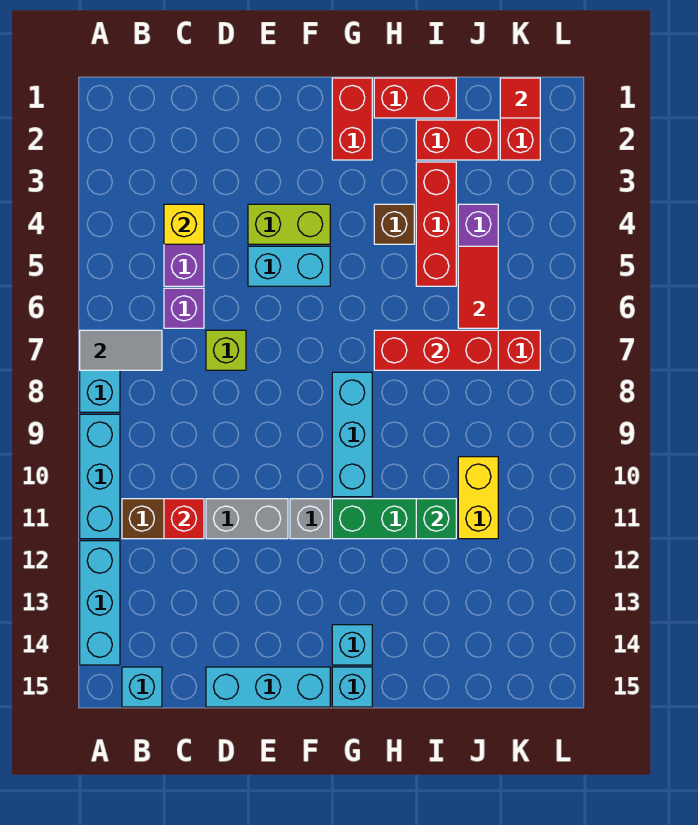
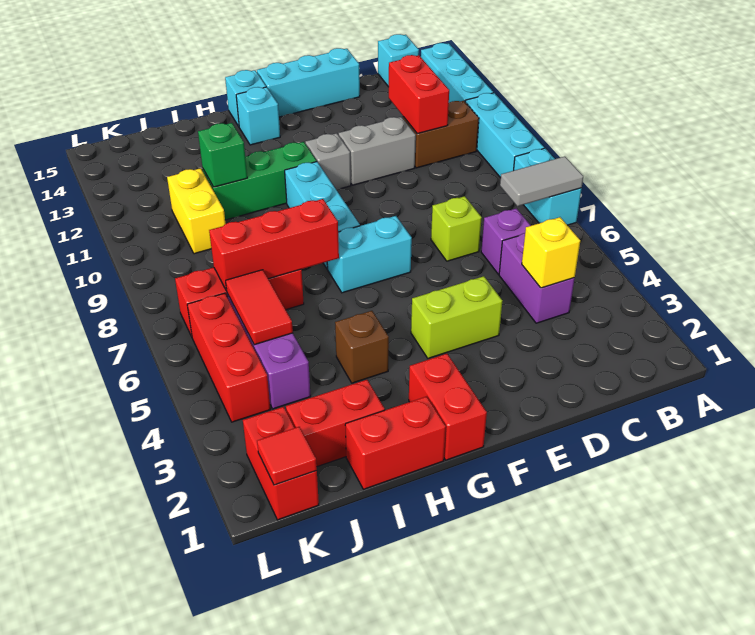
red brick C11 level 2 -> red brick C11:C12 level 2
cyan brick E5:F5 level 1 -> cyan brick F7:G7 level 1
red brick I3:I5 level 1 -> red brick K4:K6 level 1

